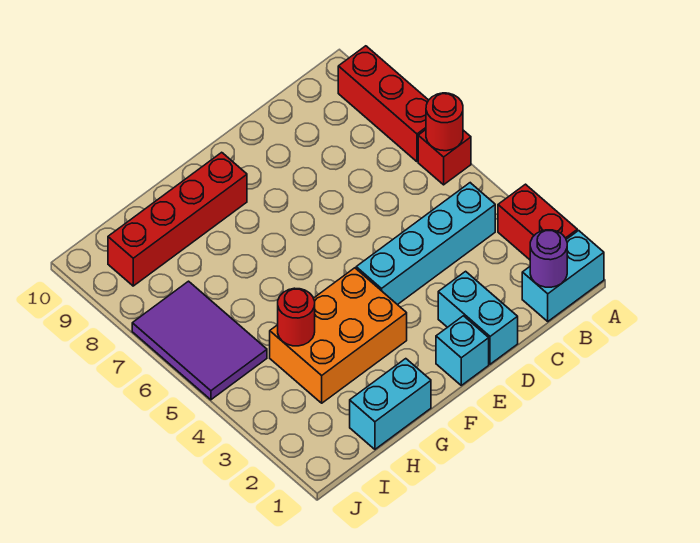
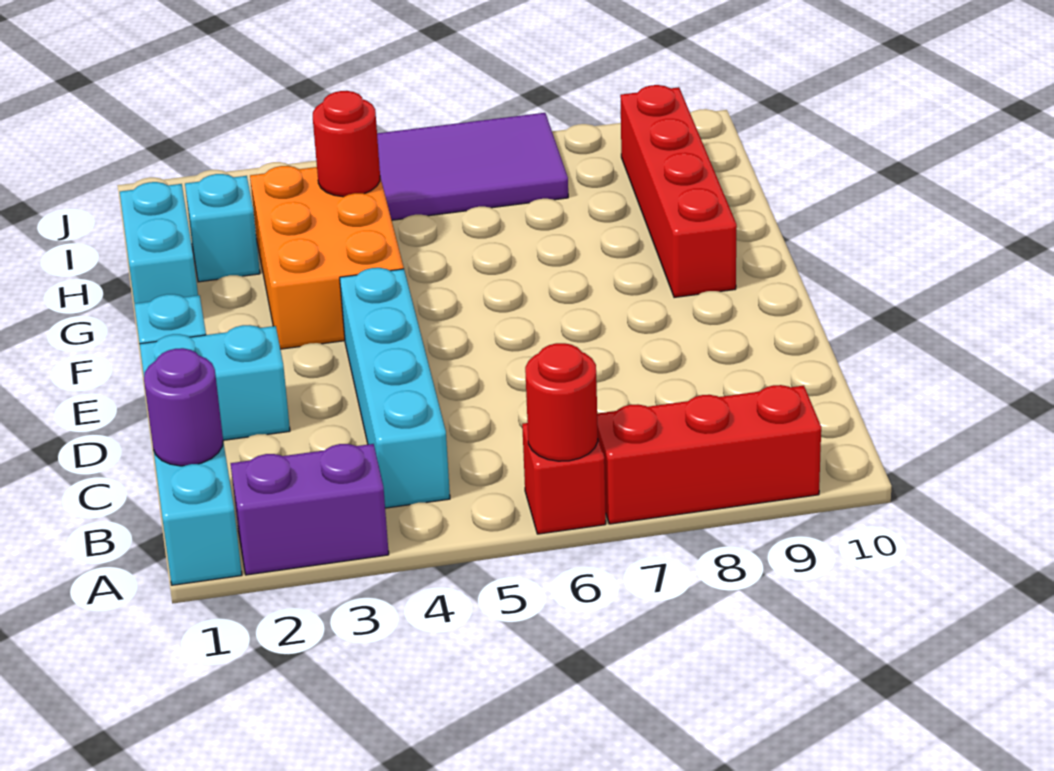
red brick A2:A3 level 1 -> purple brick A2:A3 level 1
none -> cyan brick H2 level 1

